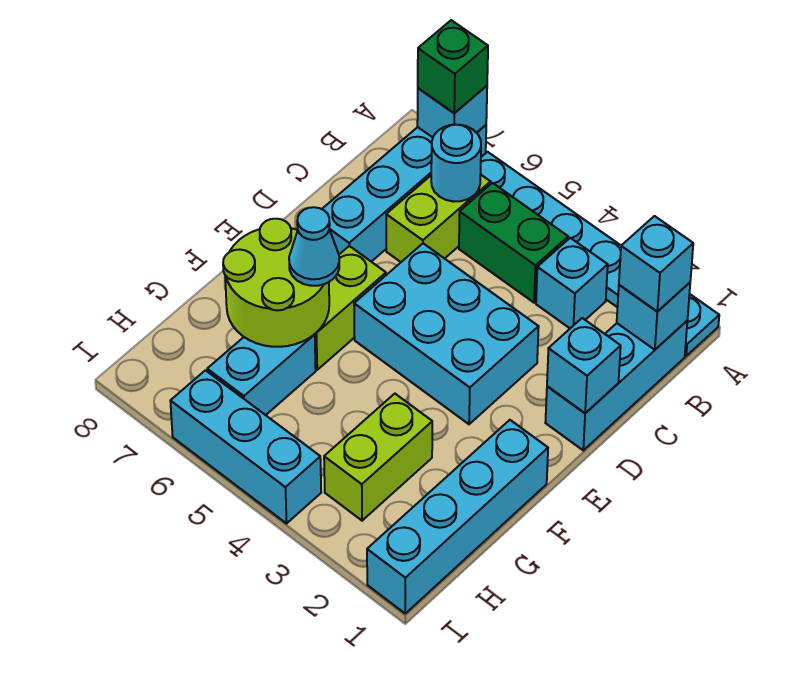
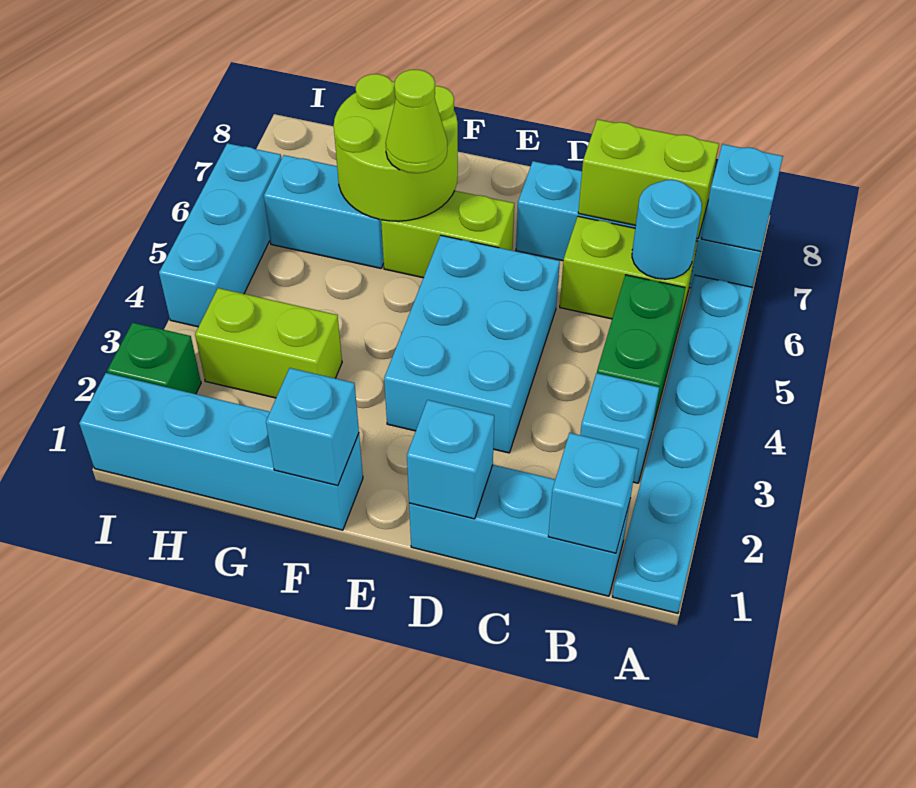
green brick A7 level 3 -> green brick I2 level 1
cyan brick B1 level 3 -> cyan brick F1 level 2
none -> lime brick B7:C7 level 2
cyan cone F6 level 3 -> lime cone F6 level 3

